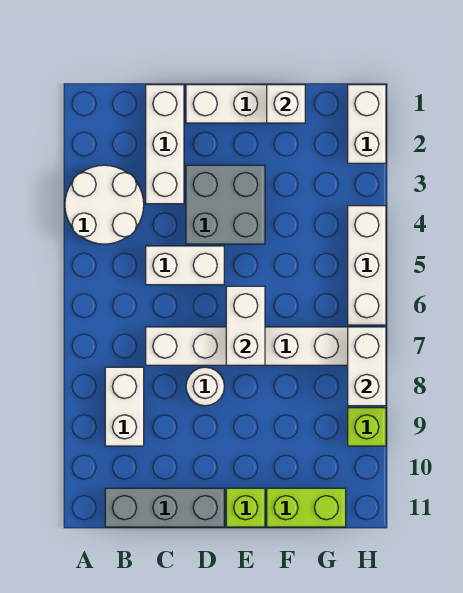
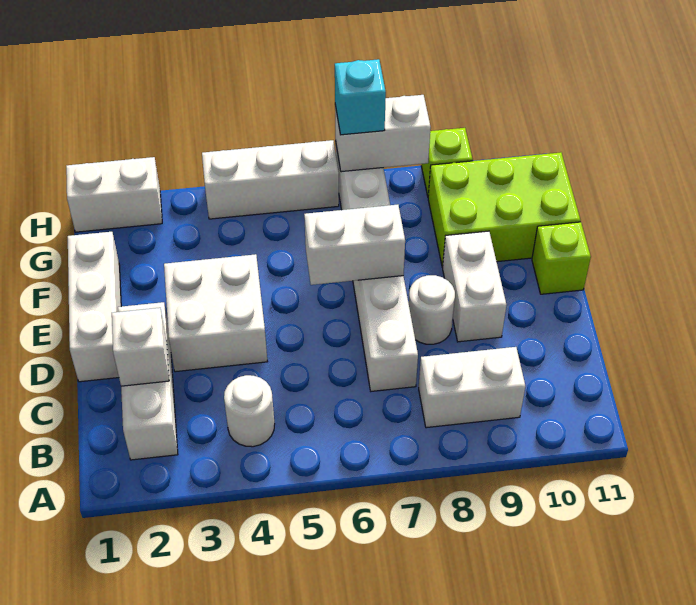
white round brick A3:B4 level 1 -> white round brick B4 level 1
grey brick B11:D11 level 1 -> none
white brick C1:C3 level 1 -> white brick B2:D2 level 1
white brick C5:D5 level 1 -> white brick D9:E9 level 1
grey brick D3:E4 level 1 -> white brick D3:E4 level 1
white brick F1 level 2 -> white brick C2 level 2
lime brick F11:G11 level 1 -> lime brick F9:G11 level 1
none -> cyan brick H7 level 3

